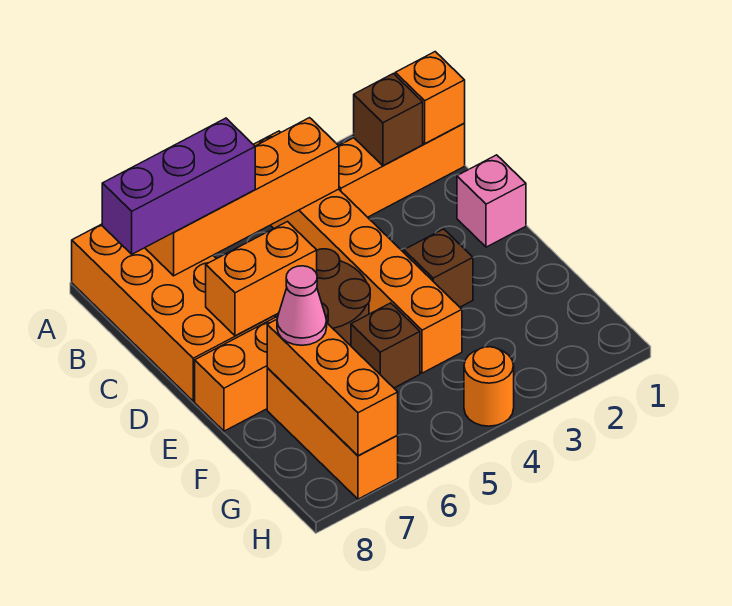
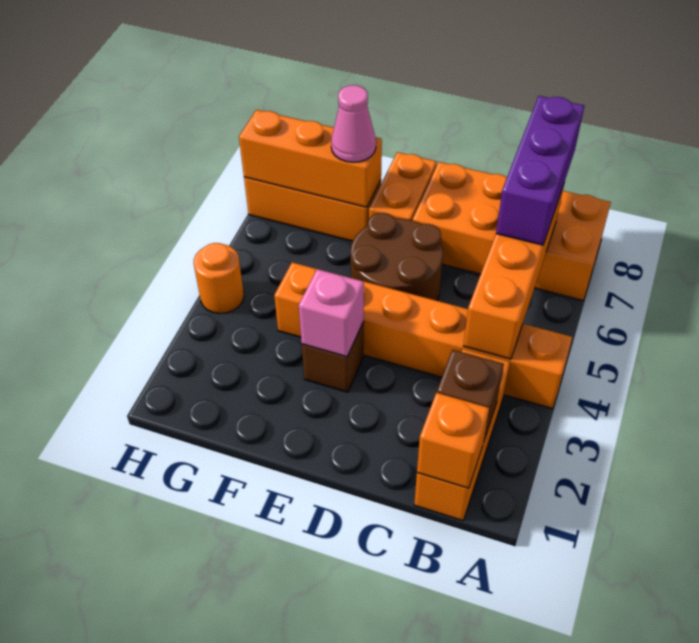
pink brick D1 level 1 -> pink brick E3 level 2
orange brick D6:D7 level 2 -> none
brown brick F5 level 1 -> none

